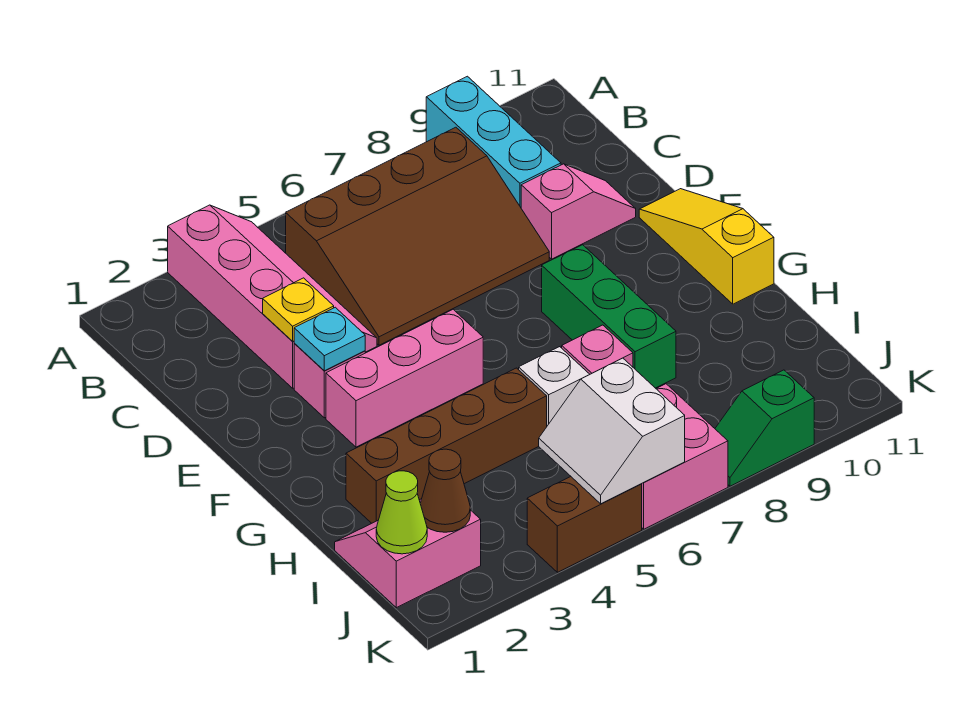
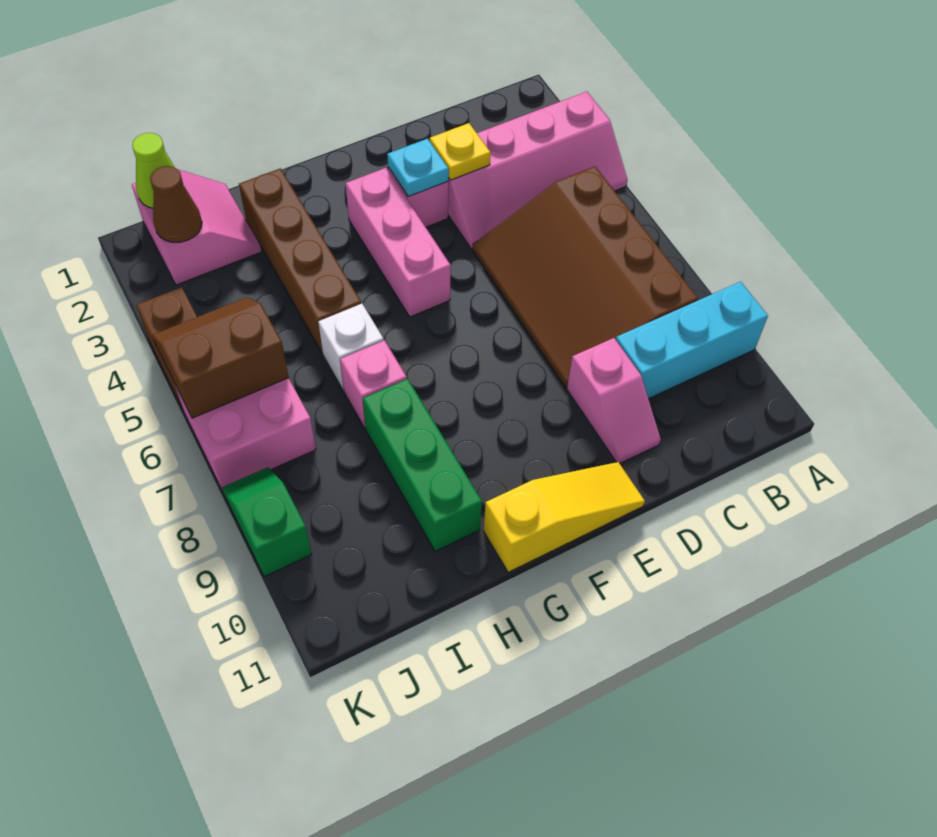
green brick F8:H8 level 1 -> green brick H8:H10 level 1
white slope J5:K6 level 2 top 6 -> brown slope J5:K6 level 2 top 6

